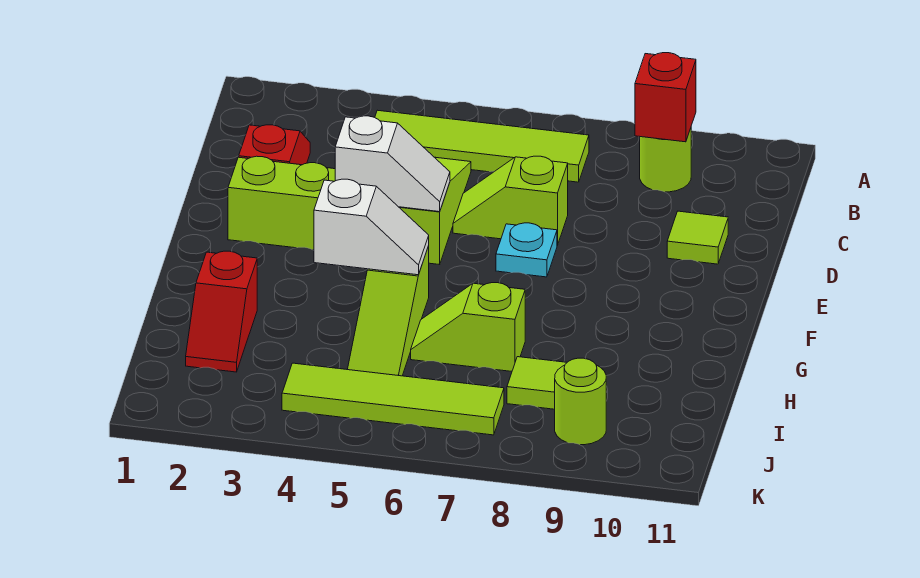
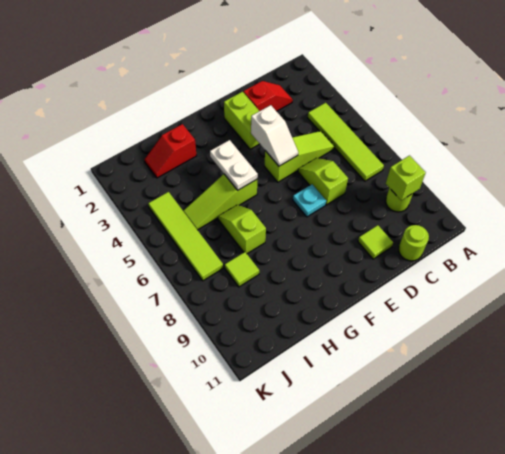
red brick B9 level 2 -> lime brick B9 level 2
white slope G4:G5 level 2 top 4 -> white plate G4:G5 level 2
lime round brick J9 level 1 -> lime round brick C11 level 1

